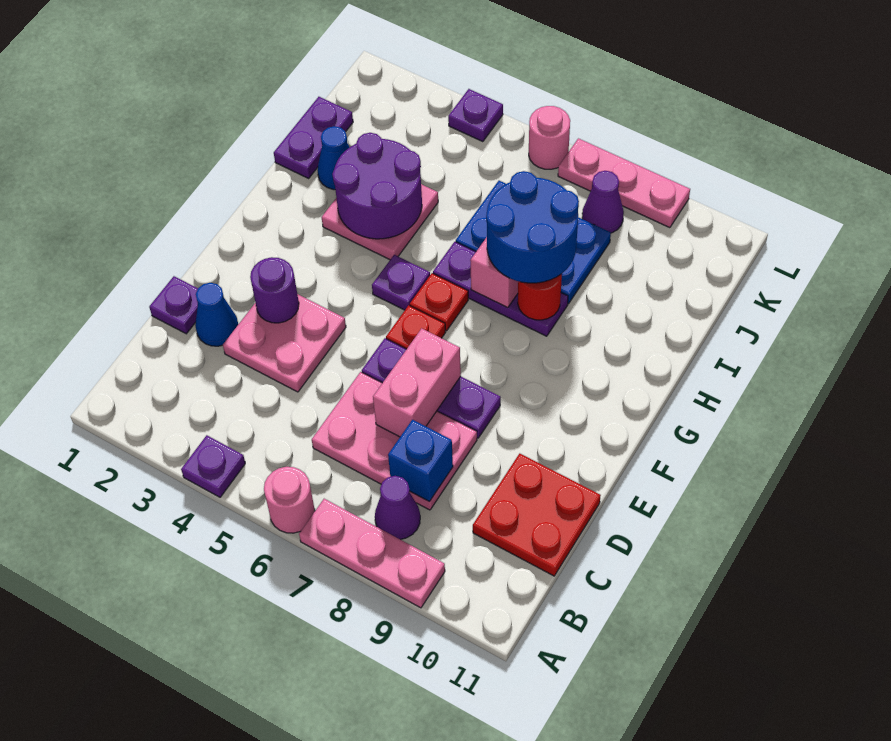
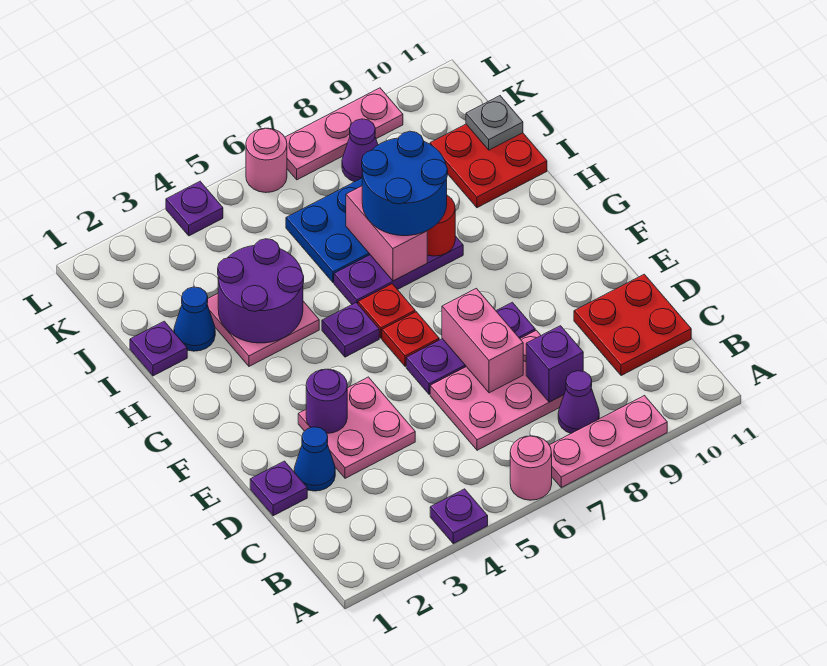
blue brick C8 level 2 -> purple brick C8 level 2
purple plate I1:J1 level 1 -> purple plate I1 level 1
none -> red plate I10:J11 level 1
none -> grey plate J11 level 2

